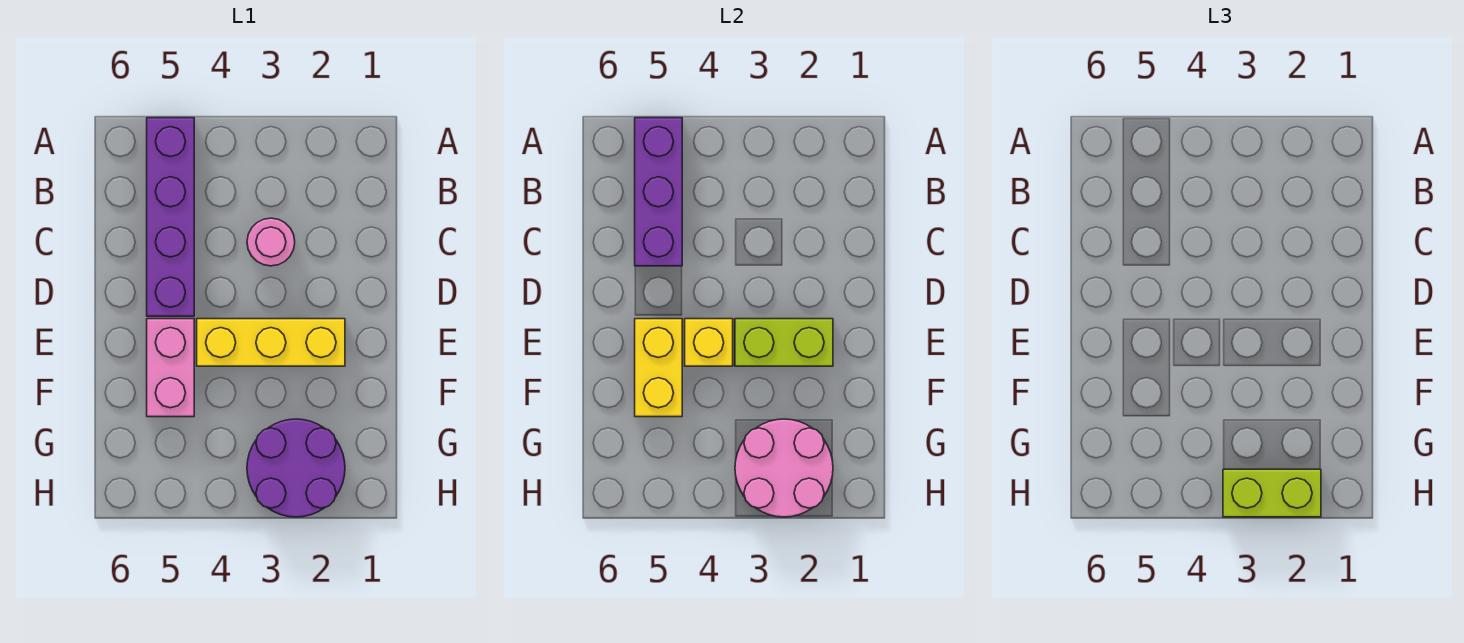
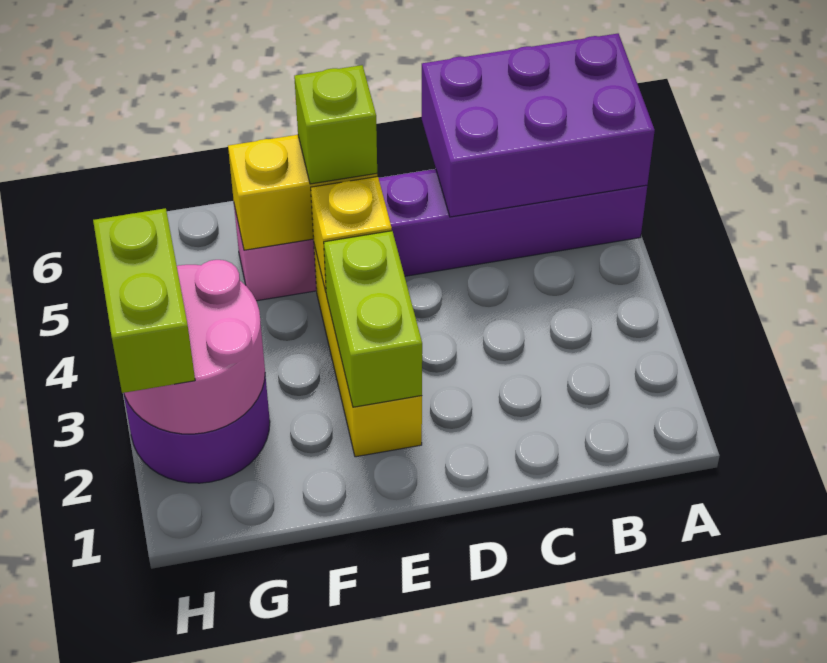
purple brick A5:C5 level 2 -> purple brick A5:C6 level 2
pink round brick C3 level 1 -> none
none -> lime brick E5 level 3

